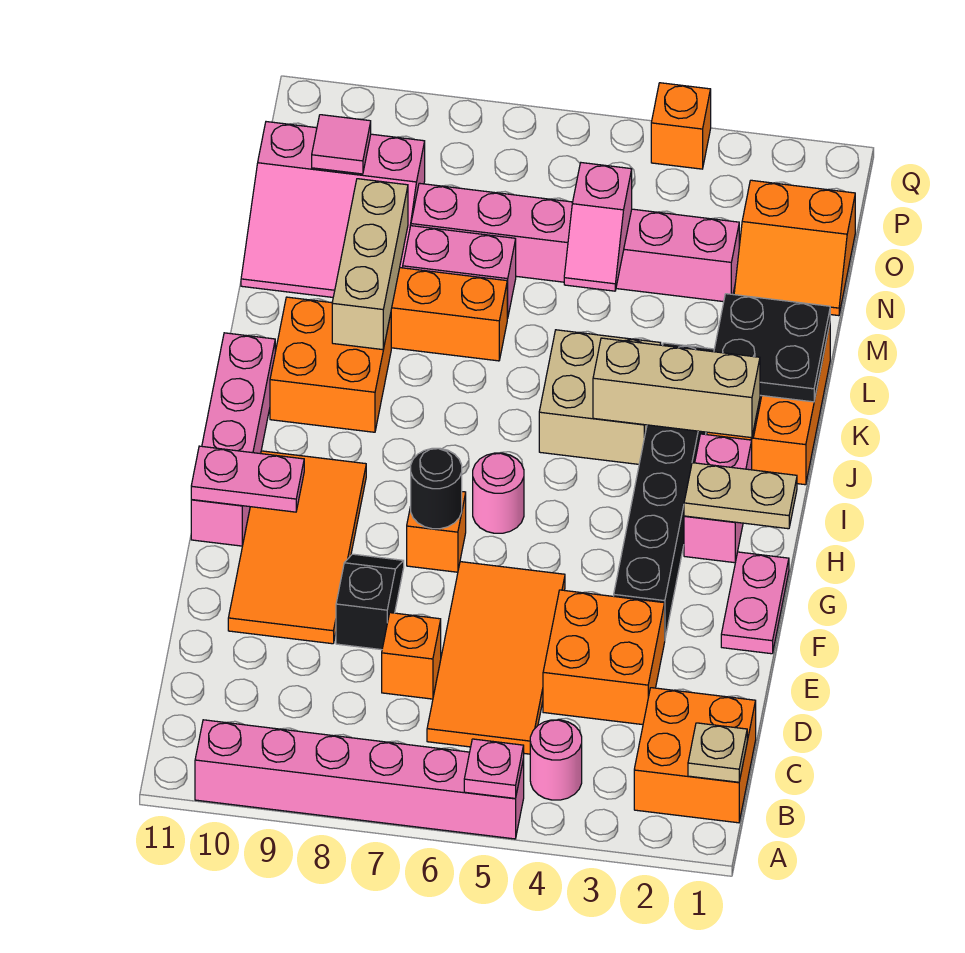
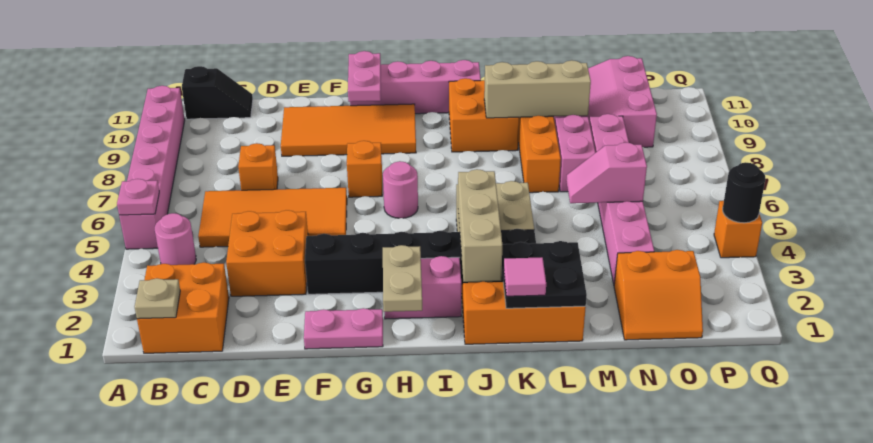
black slope E8:F8 level 1 top E -> black slope B11:C11 level 1 top B
black round brick G7 level 2 -> black round brick Q4 level 2
orange slope N1:O2 level 1 top O -> orange slope N1:O2 level 1 top 2
pink tile O10 level 2 -> pink tile K1 level 3

